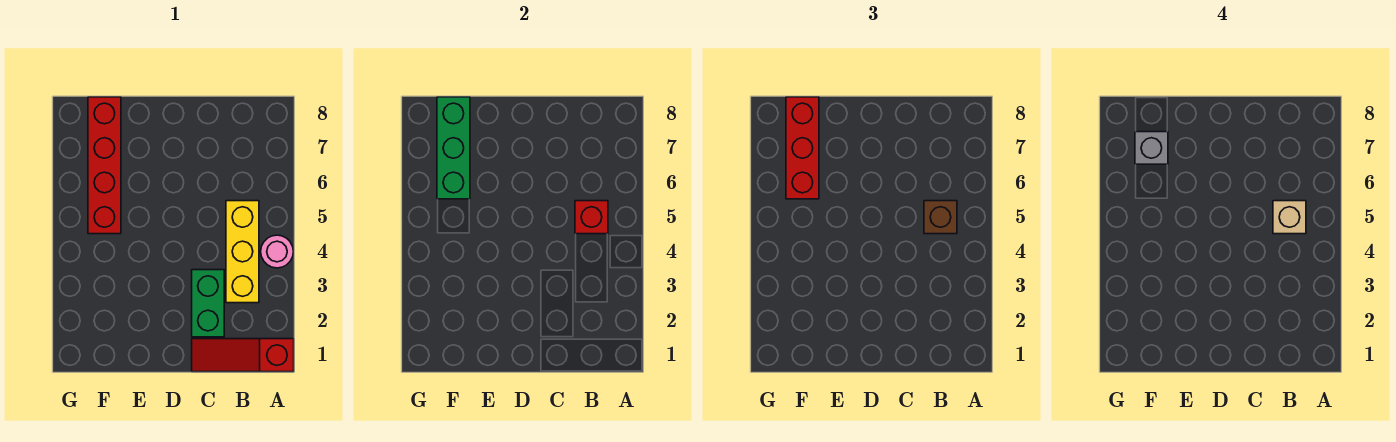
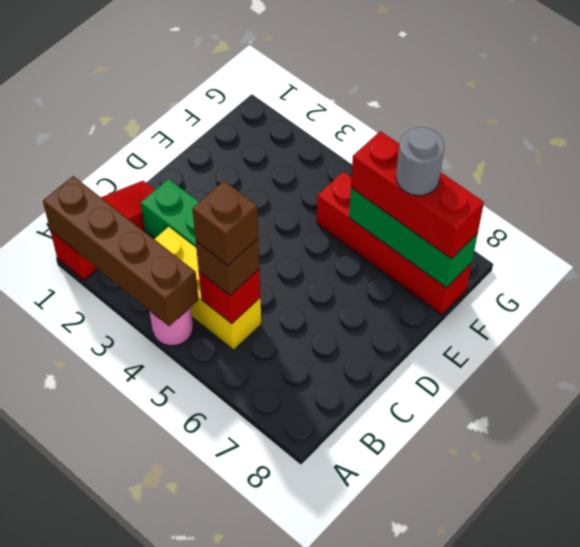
none -> brown brick A1:A4 level 2
tan brick B5 level 4 -> brown brick B5 level 4
grey brick F7 level 4 -> grey round brick F7 level 4

